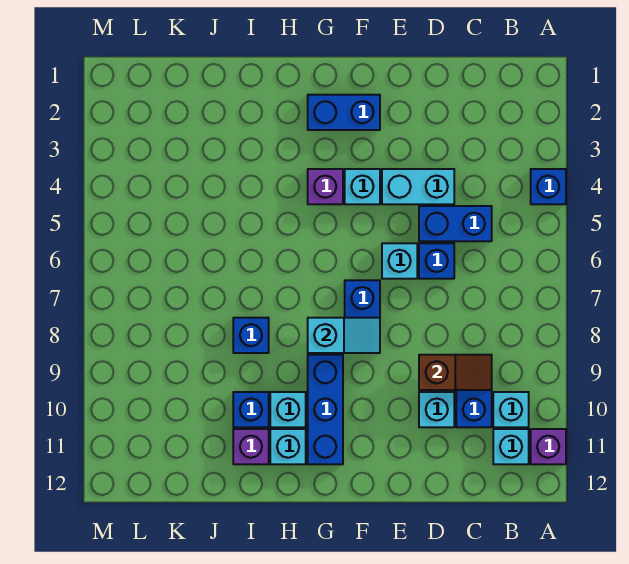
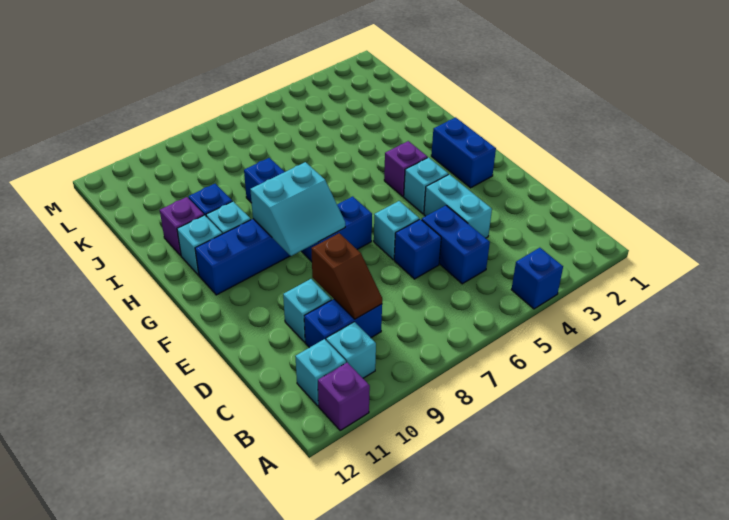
cyan slope F8:G8 level 2 top G -> cyan slope F8:G9 level 2 top G

